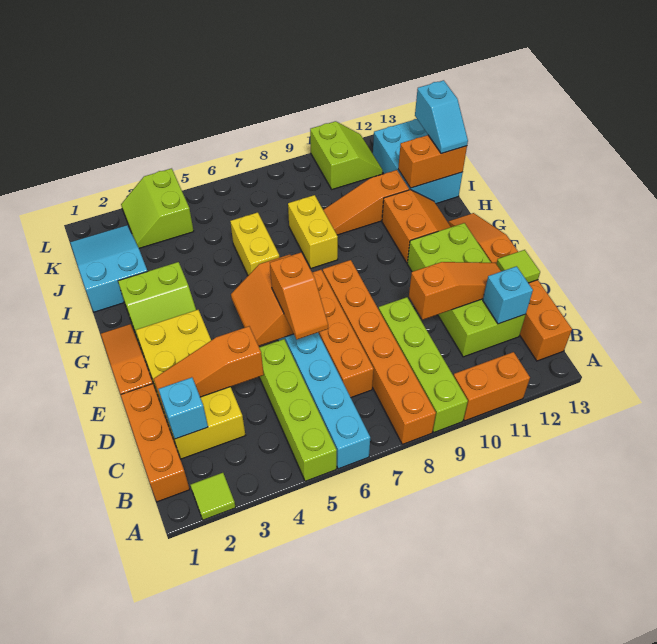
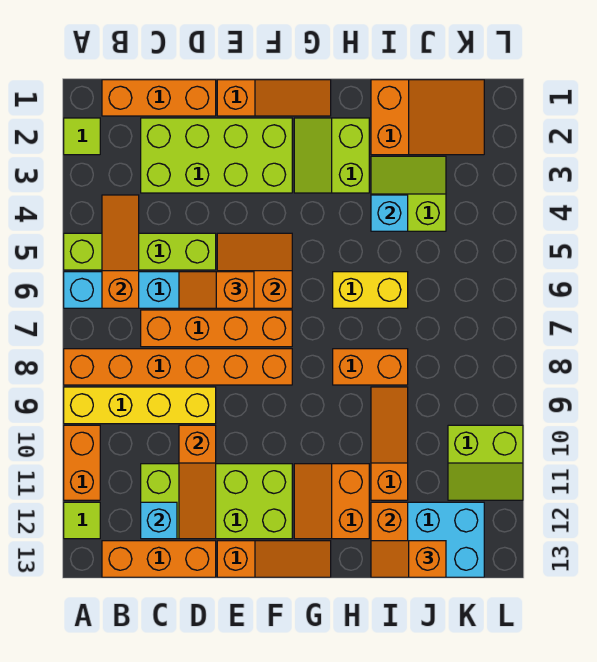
lime brick A9:D9 level 1 -> yellow brick A9:D9 level 1
yellow brick C2:F3 level 1 -> lime brick C2:F3 level 1
cyan brick C2 level 2 -> cyan brick I4 level 2
orange slope D2:D4 level 2 top 4 -> orange slope B4:B6 level 2 top 6
lime tile D13 level 2 -> lime tile A12 level 1
orange slope G11:H12 level 1 top 11 -> orange slope G11:H12 level 1 top H
yellow brick H8:I8 level 1 -> orange brick H8:I8 level 1
cyan slope I1:K2 level 1 top I -> orange slope I1:K2 level 1 top I
cyan slope I13:J13 level 3 top J -> orange slope I13:J13 level 3 top J
lime slope K3:L4 level 1 top 4 -> lime slope I3:J4 level 1 top 4

